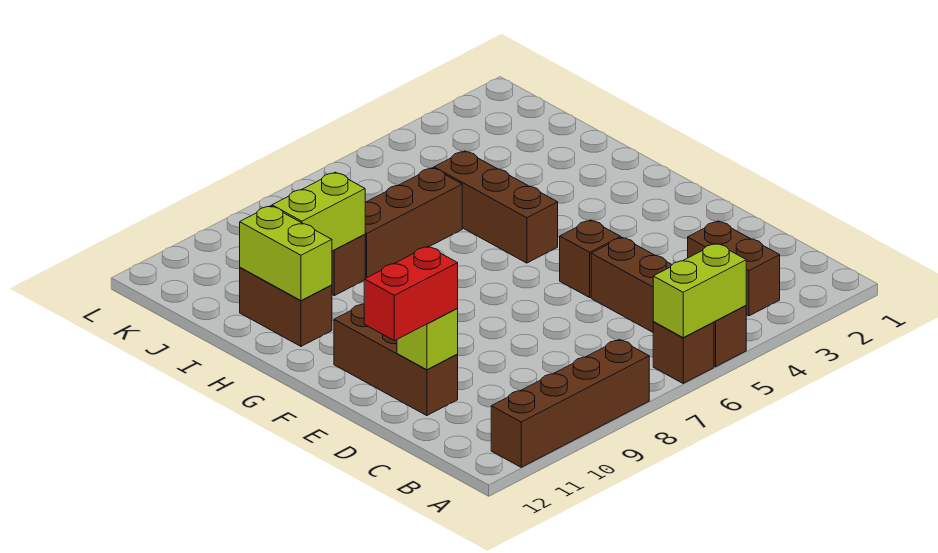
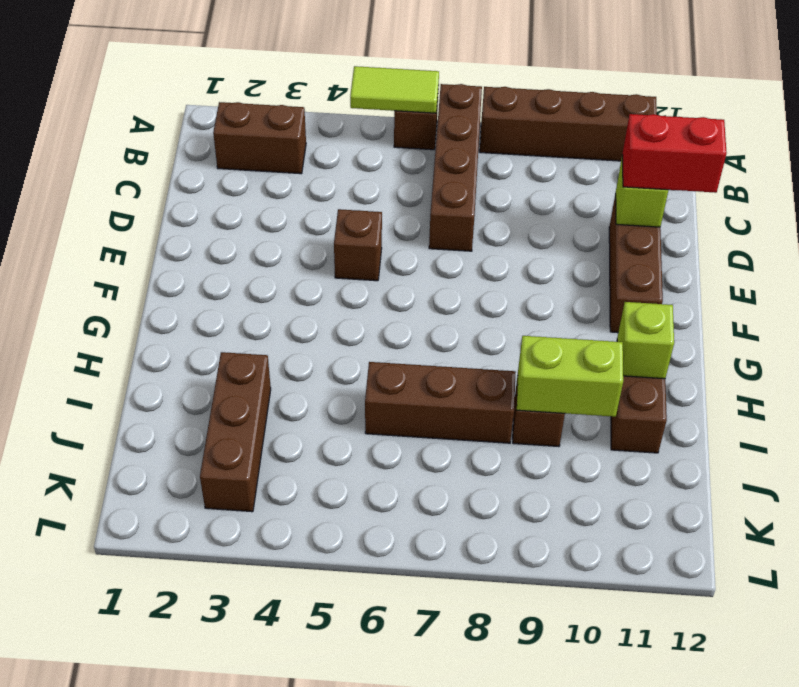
brown brick A5:D5 level 1 -> brown brick A7:D7 level 1
lime brick A5:A6 level 2 -> lime tile A5:A6 level 2
brown brick B3:C3 level 1 -> brown brick B2:B3 level 1
brown brick G5:I5 level 1 -> brown brick I3:K3 level 1
lime brick H11:I11 level 2 -> lime brick H11 level 2

